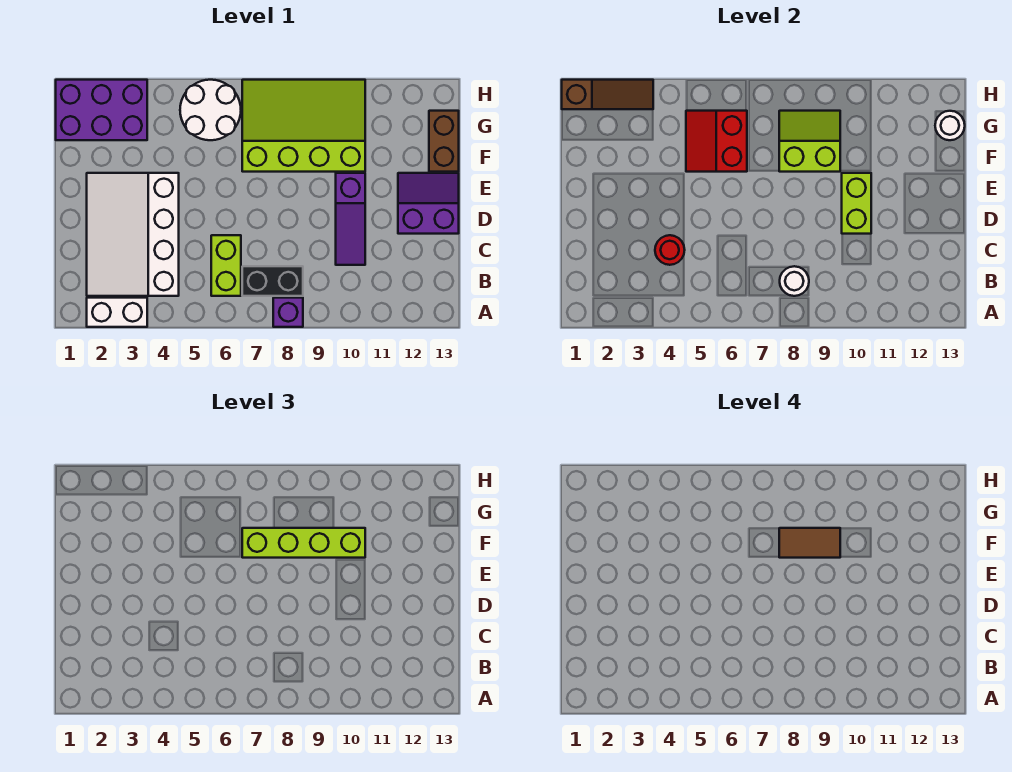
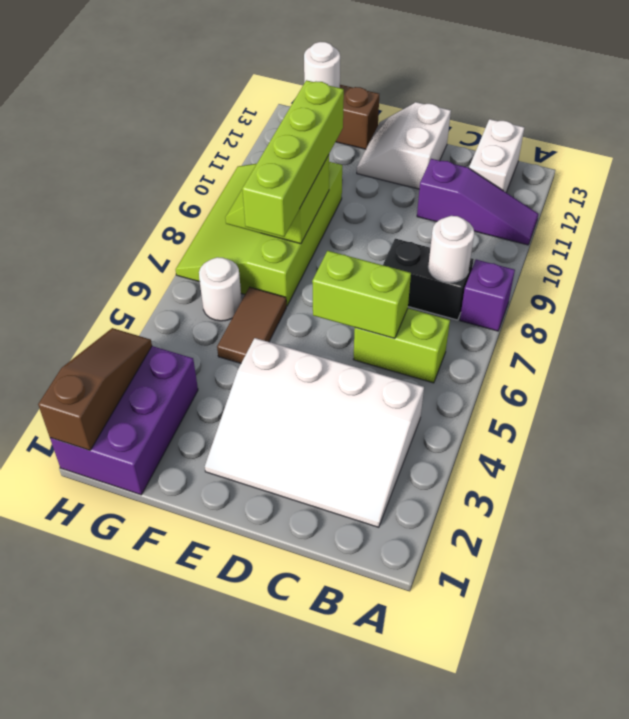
white brick A2:A3 level 1 -> white brick B12:B13 level 1
black brick B7:B8 level 1 -> black brick B8:C8 level 1
red round brick C4 level 2 -> none
purple slope C10:E10 level 1 top E -> purple slope A11:C11 level 1 top C
lime brick D10:E10 level 2 -> lime brick C6:D6 level 2
purple slope D12:E13 level 1 top D -> white slope D12:E13 level 1 top D
red slope F5:G6 level 2 top 6 -> none
brown tile F8:F9 level 4 -> brown tile F5:F6 level 1
white round brick G5:H6 level 1 -> white round brick G6 level 1

